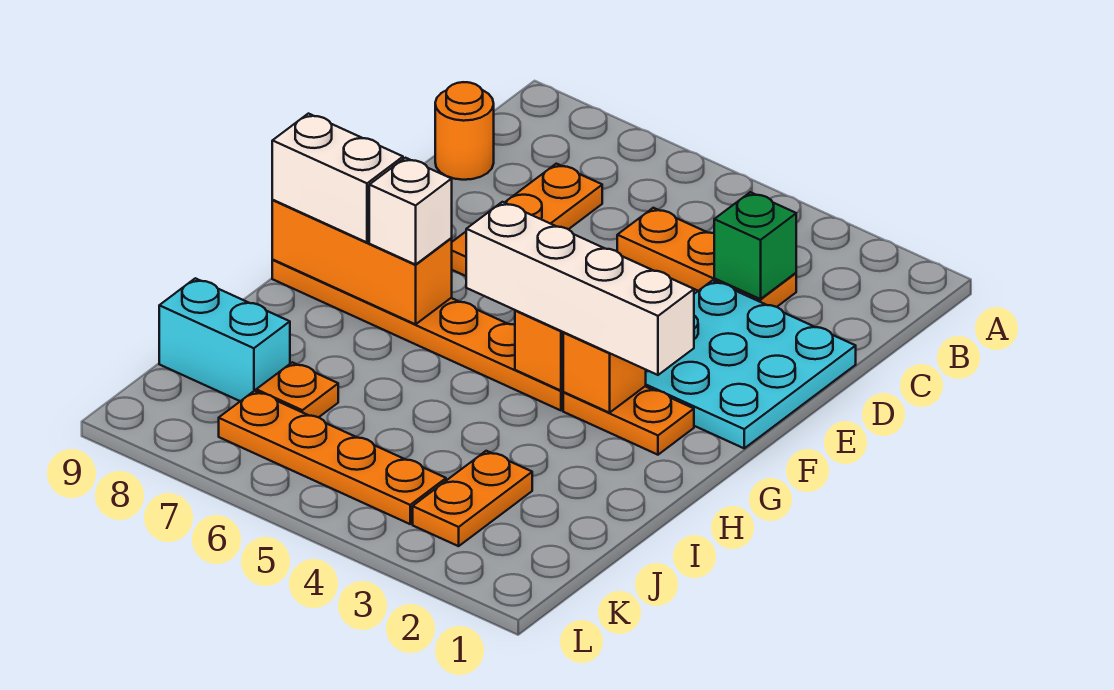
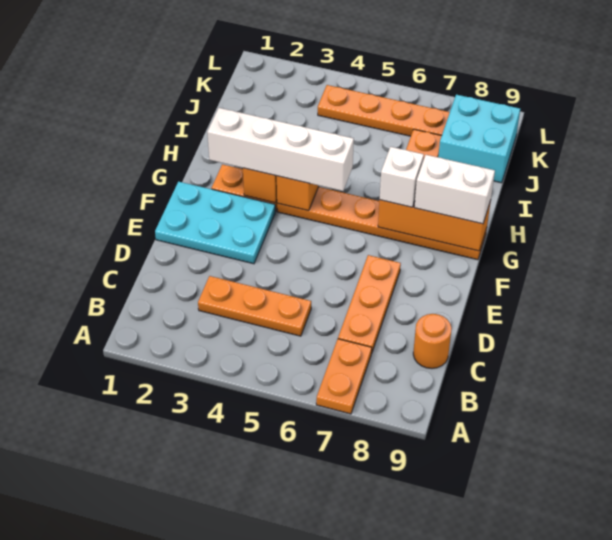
green brick C3 level 2 -> none
cyan plate D1:F3 level 1 -> cyan plate E1:F3 level 1
orange plate J3:K3 level 1 -> orange plate A7:B7 level 1
cyan brick J8:J9 level 1 -> cyan brick J8:K9 level 1

